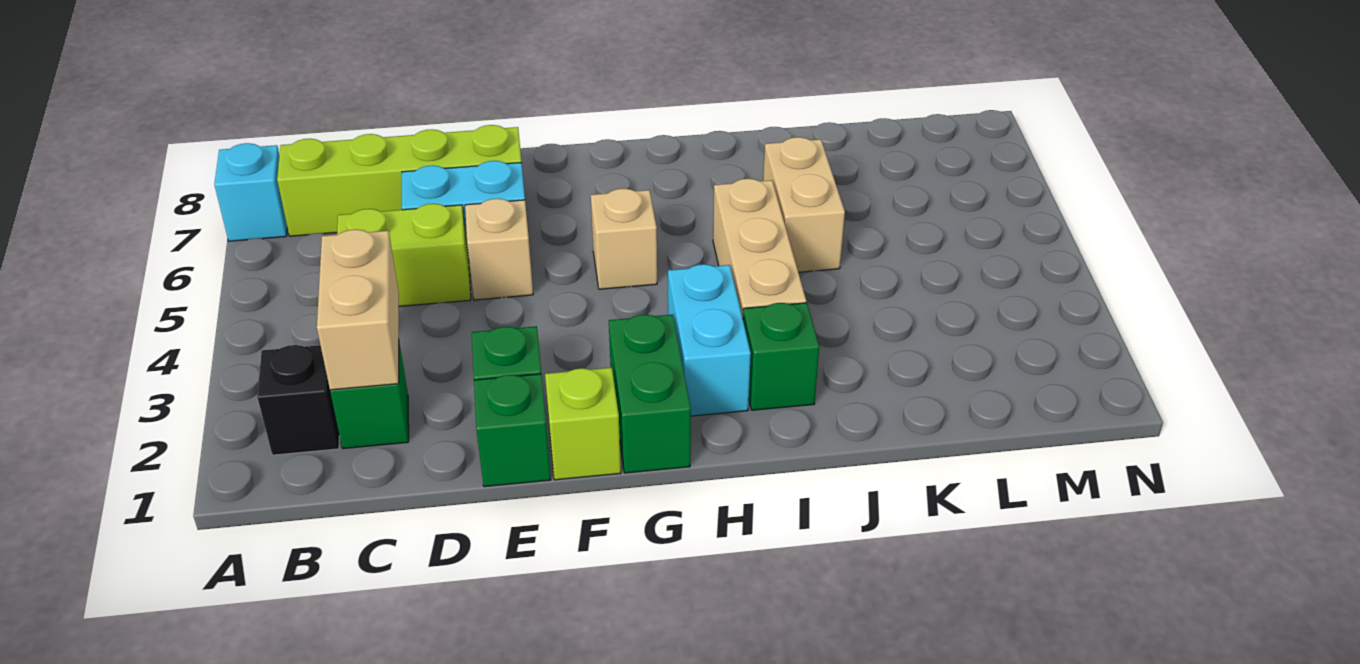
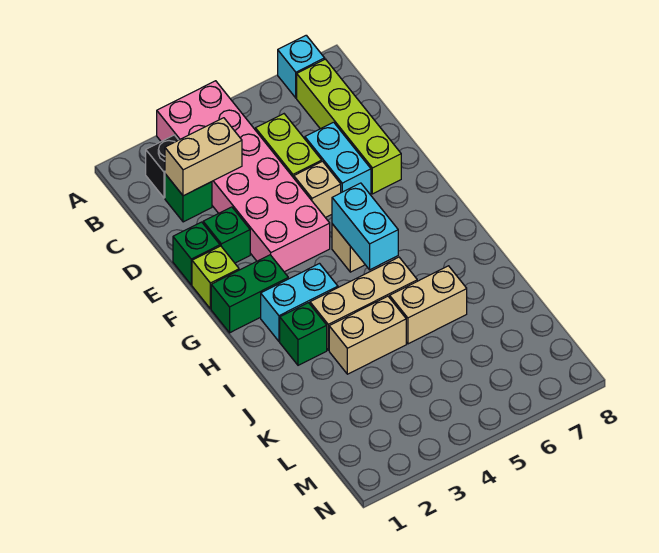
none -> pink brick A3:F4 level 1
none -> cyan brick G5:H5 level 2
none -> tan brick J3:J4 level 1

